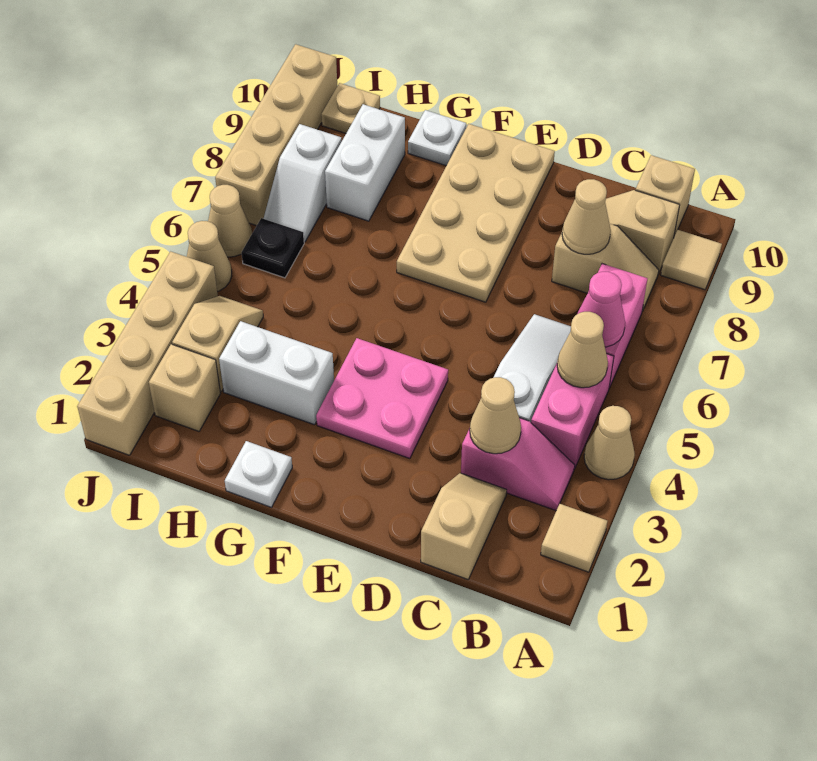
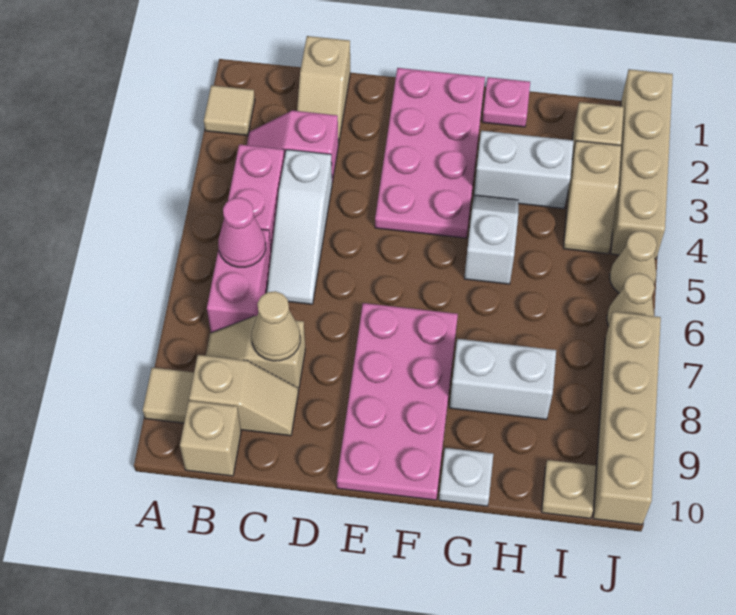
tan cone A4 level 1 -> none
tan cone B5 level 2 -> none
tan cone C3 level 2 -> none
pink plate E3:F4 level 1 -> pink plate E1:F4 level 1
tan plate E7:F10 level 1 -> pink plate E7:F10 level 1
white plate G1 level 1 -> pink plate G1 level 1
white brick H8:H9 level 1 -> white brick G8:H8 level 1
black plate I6 level 1 -> none
white slope I7:I8 level 1 top 8 -> white slope G4:G5 level 1 top 5

